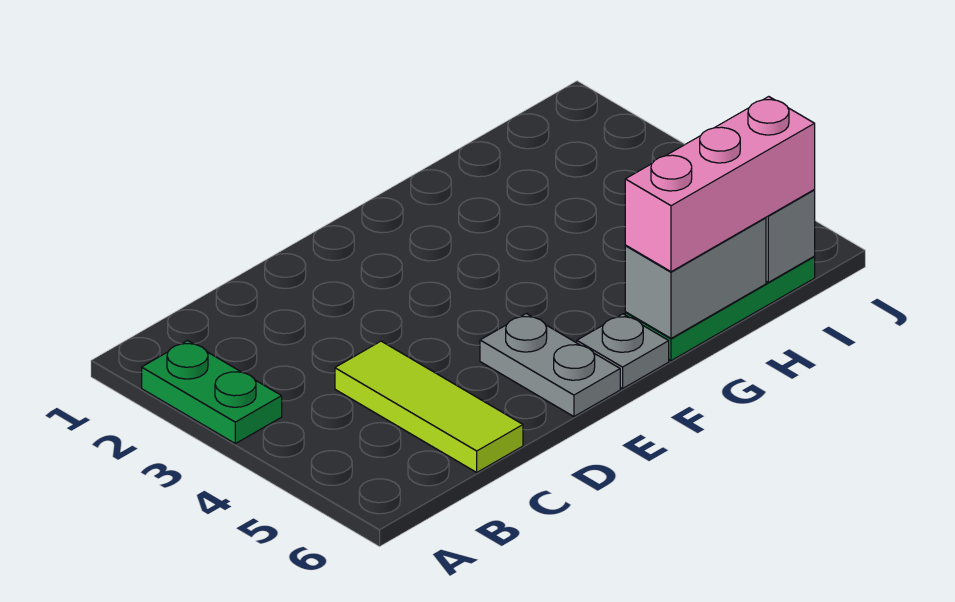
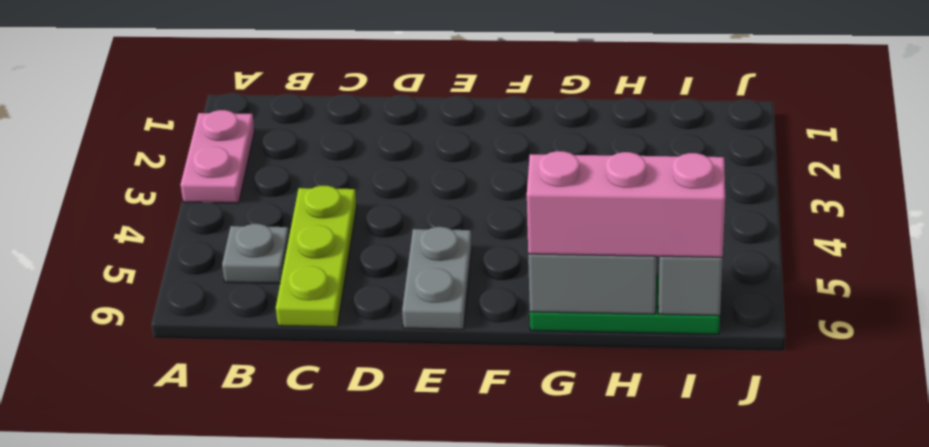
green plate A2:A3 level 1 -> pink plate A2:A3 level 1
lime tile C4:C6 level 1 -> lime plate C4:C6 level 1
grey plate F6 level 1 -> grey plate B5 level 1

